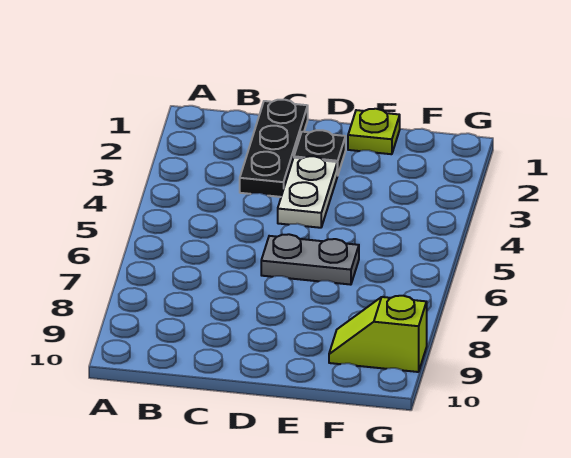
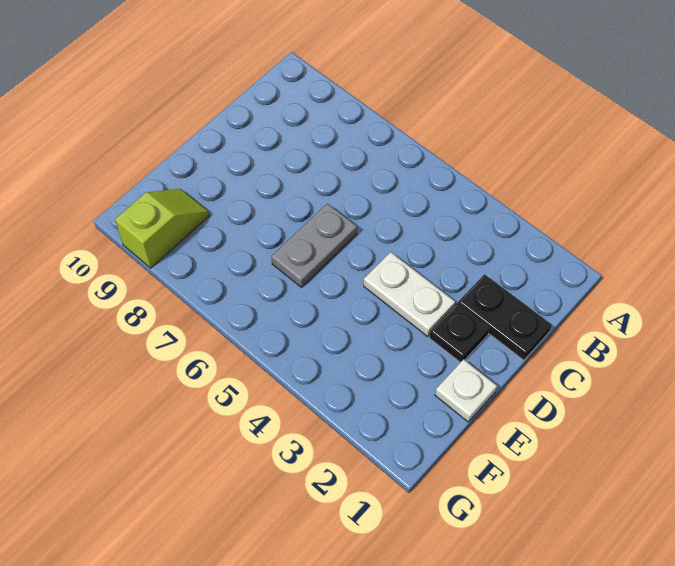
black plate C1:C3 level 1 -> black plate C1:C2 level 1
lime plate E1 level 1 -> white plate E1 level 1

